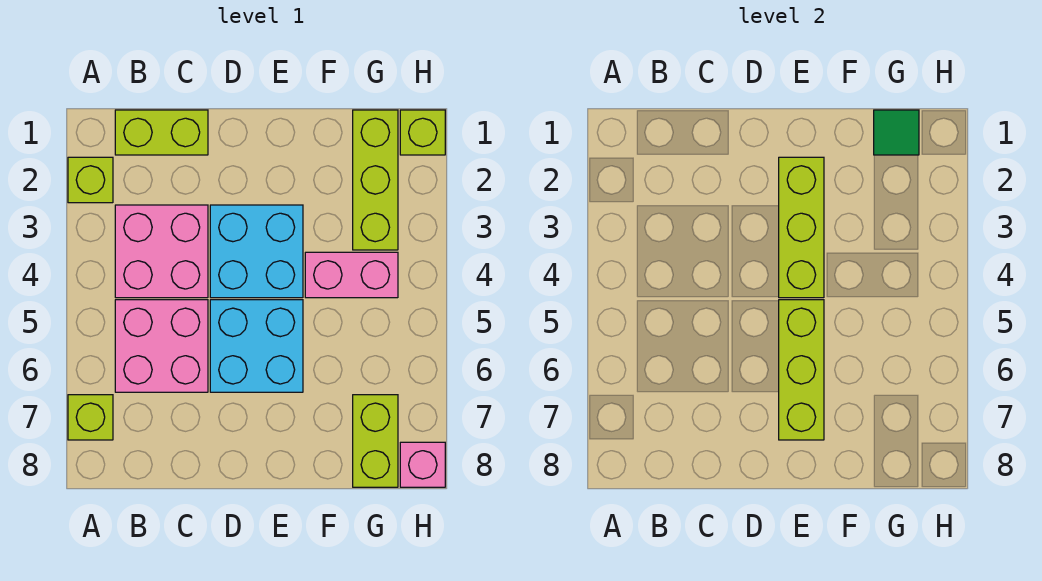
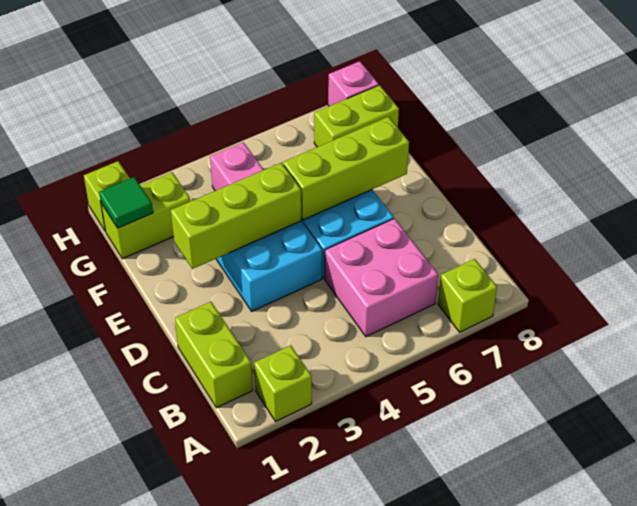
pink brick B3:C4 level 1 -> none
lime brick G1:G3 level 1 -> lime brick G1:G2 level 1

